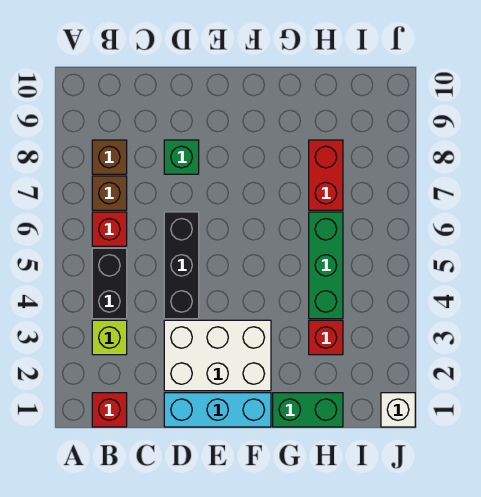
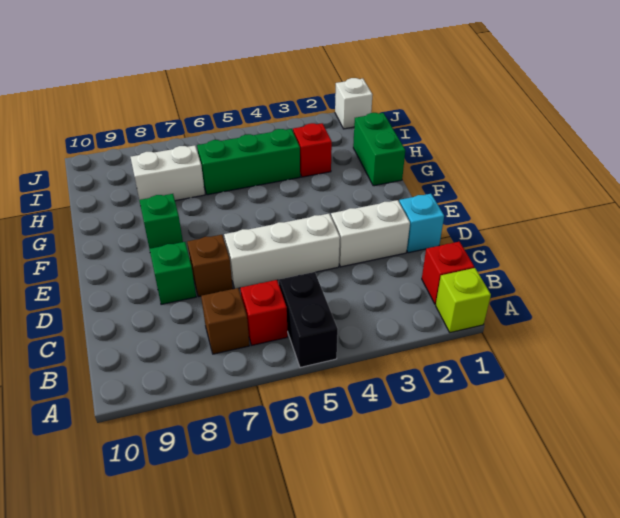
lime brick B3 level 1 -> lime brick A1 level 1
black brick B4:B5 level 1 -> black brick A5:B5 level 1
brown brick B8 level 1 -> brown brick D7 level 1
cyan brick D1:F1 level 1 -> cyan brick D1 level 1
white brick D2:F3 level 1 -> white brick D2:D3 level 1
black brick D4:D6 level 1 -> white brick D4:D6 level 1
none -> green brick F8 level 1
red brick H7:H8 level 1 -> white brick H7:H8 level 1

